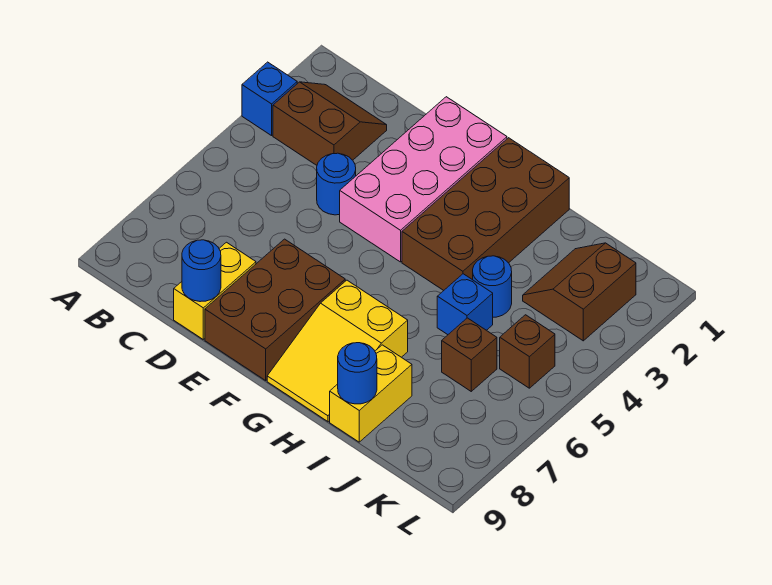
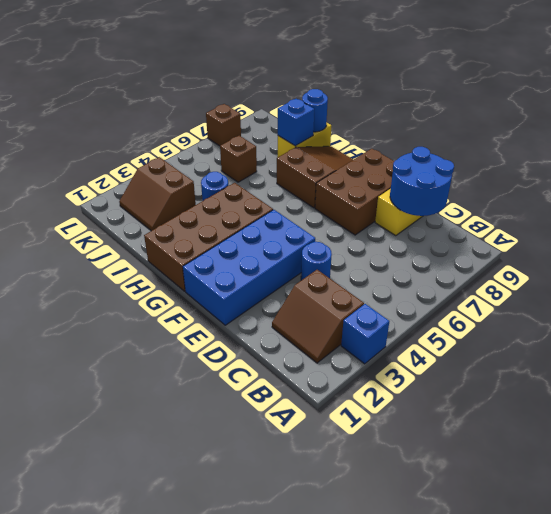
blue round brick D9 level 2 -> blue round brick C8:D9 level 2
pink brick E1:F4 level 1 -> blue brick E1:F4 level 1
yellow slope G7:H9 level 1 top 7 -> brown slope G7:H9 level 1 top 7
blue brick I5 level 1 -> blue brick I8 level 2
brown slope J2:K3 level 1 top K -> brown slope J2:K3 level 1 top 3
brown brick K5 level 1 -> brown brick L7 level 1

